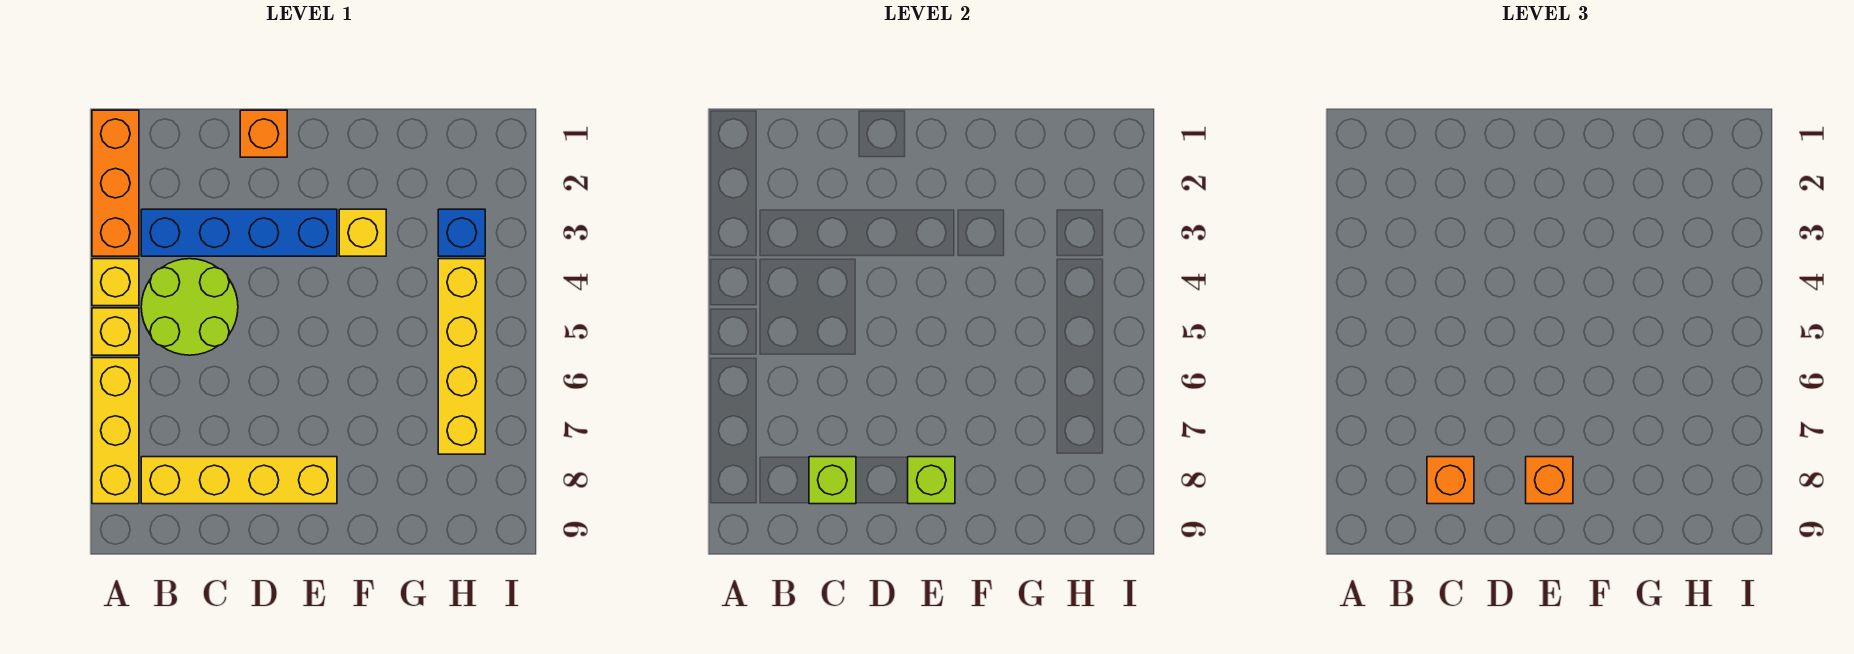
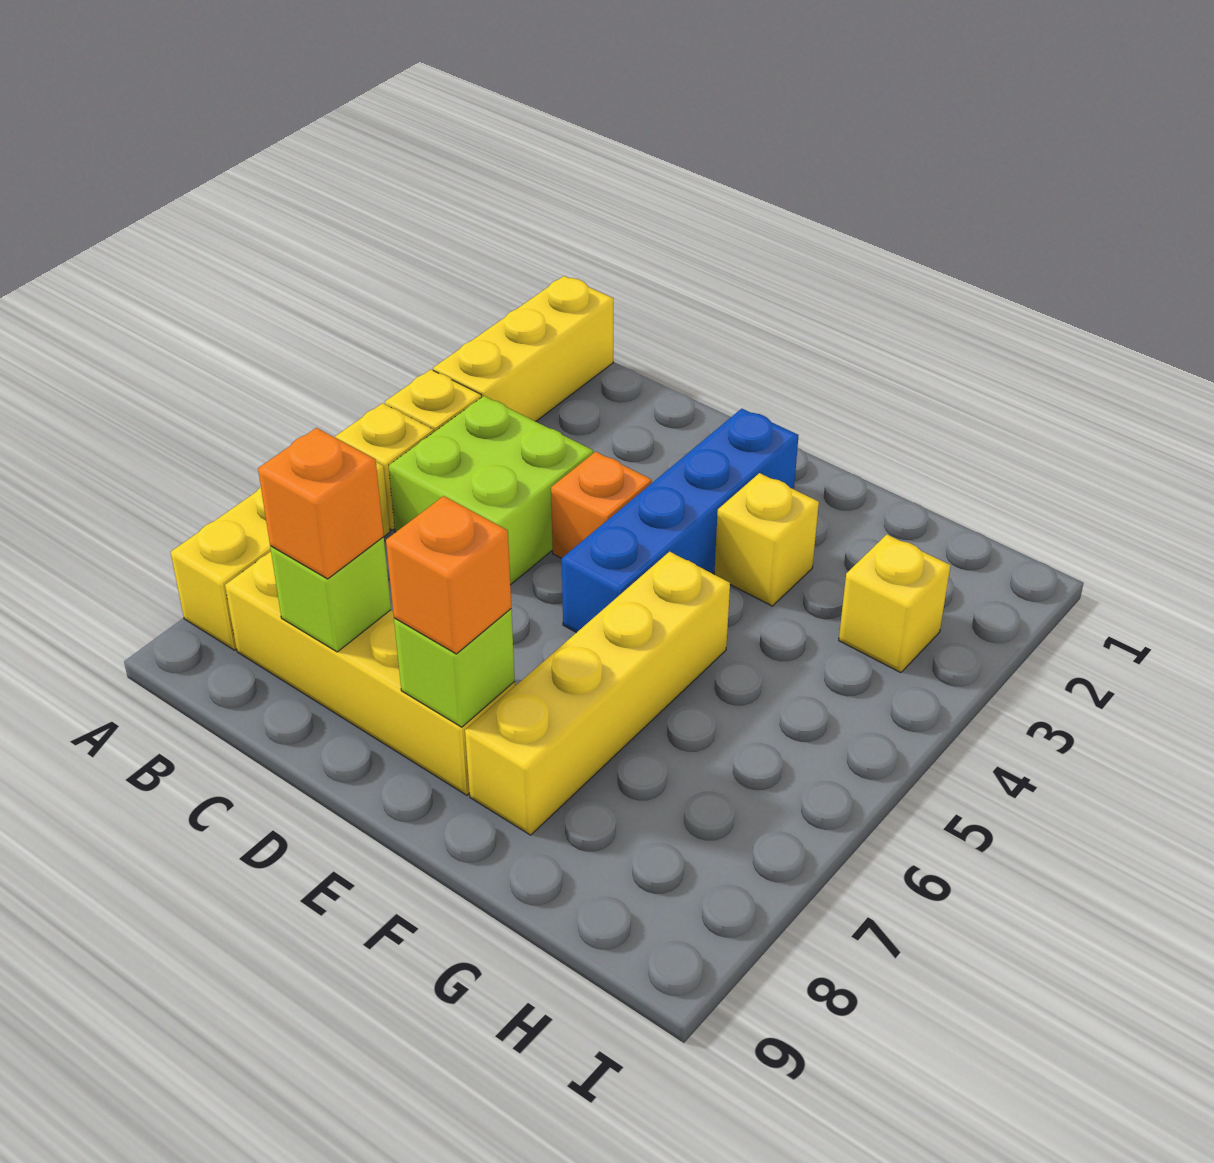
orange brick A1:A3 level 1 -> yellow brick A1:A3 level 1
blue brick B3:E3 level 1 -> blue brick E2:E5 level 1
lime round brick B4:C5 level 1 -> lime brick B4:C5 level 1
orange brick D1 level 1 -> orange brick D4 level 1
blue brick H3 level 1 -> yellow brick H3 level 1
yellow brick H4:H7 level 1 -> yellow brick F5:F8 level 1

